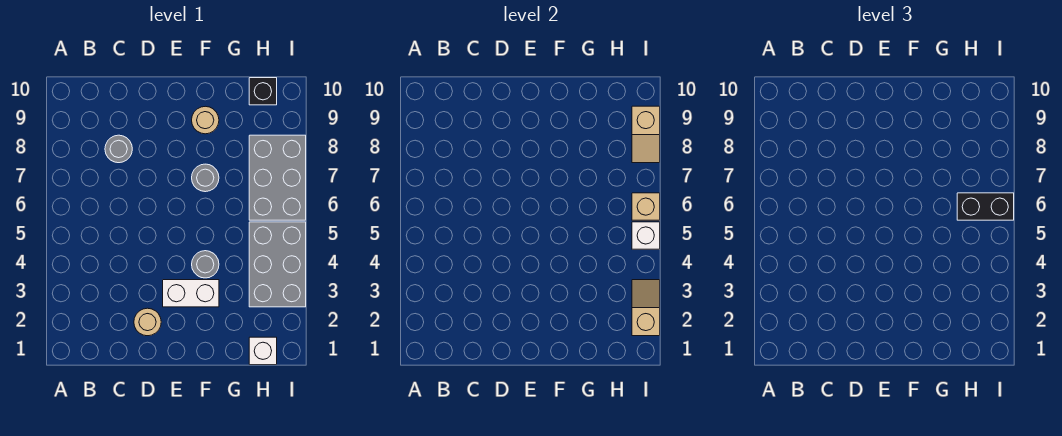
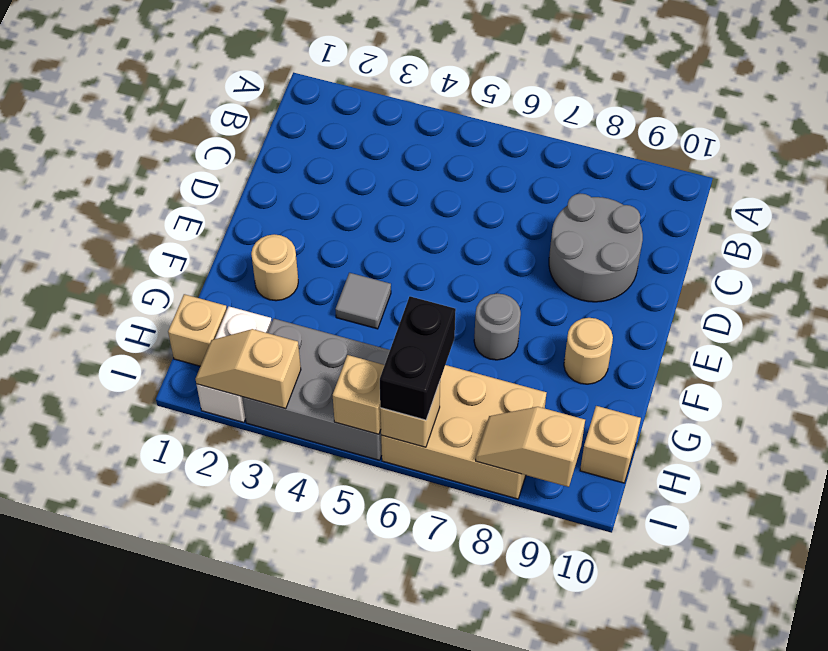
grey round brick C8 level 1 -> grey round brick C8:D9 level 1
tan round brick D2 level 1 -> tan round brick F2 level 1
white brick E3:F3 level 1 -> white brick H2:I2 level 1
grey round brick F4 level 1 -> grey tile F4 level 1
white brick H1 level 1 -> tan brick H1 level 1
grey brick H6:I8 level 1 -> tan brick H6:I8 level 1
black brick H10 level 1 -> tan brick H10 level 1
tan slope I2:I3 level 2 top 2 -> tan slope I2:I3 level 2 top 3
white brick I5 level 2 -> tan brick I5 level 2

